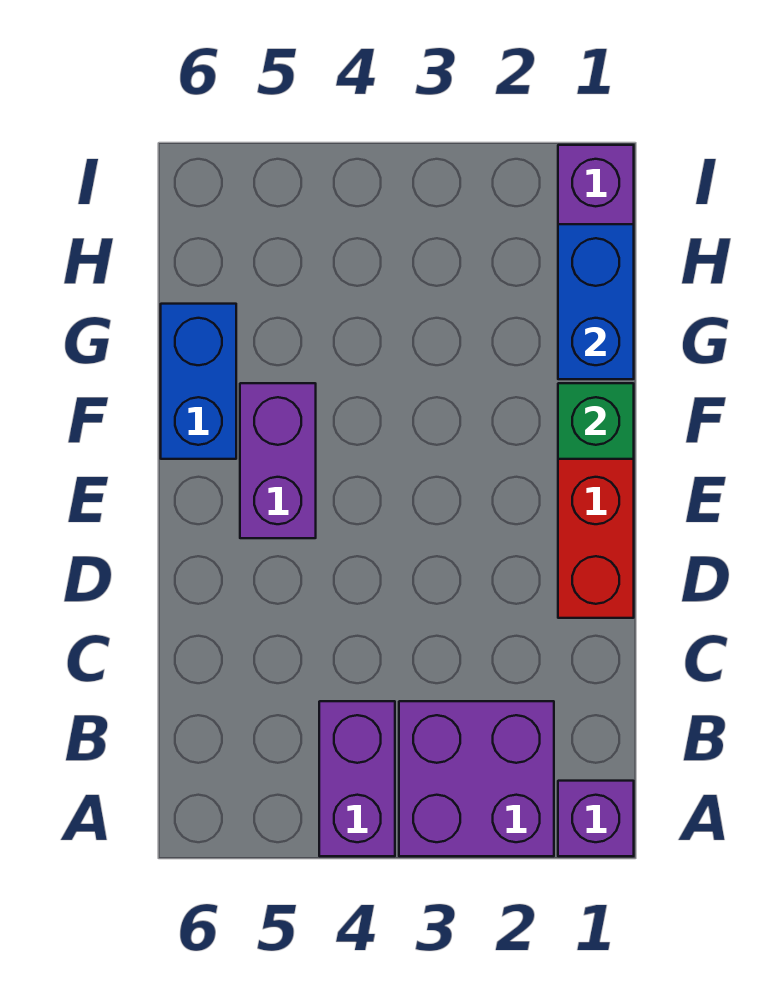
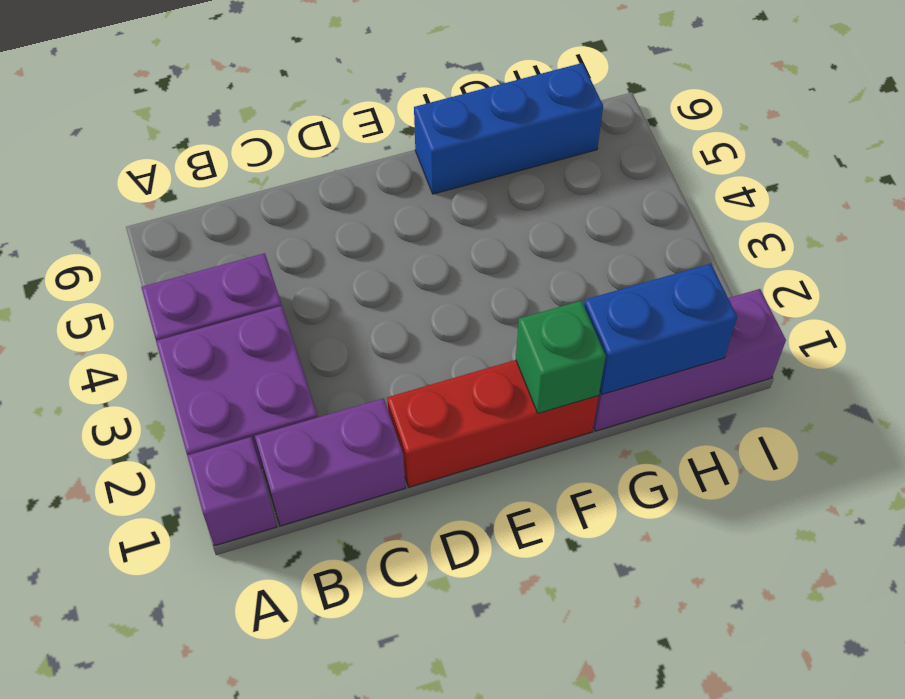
purple brick E5:F5 level 1 -> purple brick B1:C1 level 1
blue brick F6:G6 level 1 -> blue brick F6:H6 level 1

